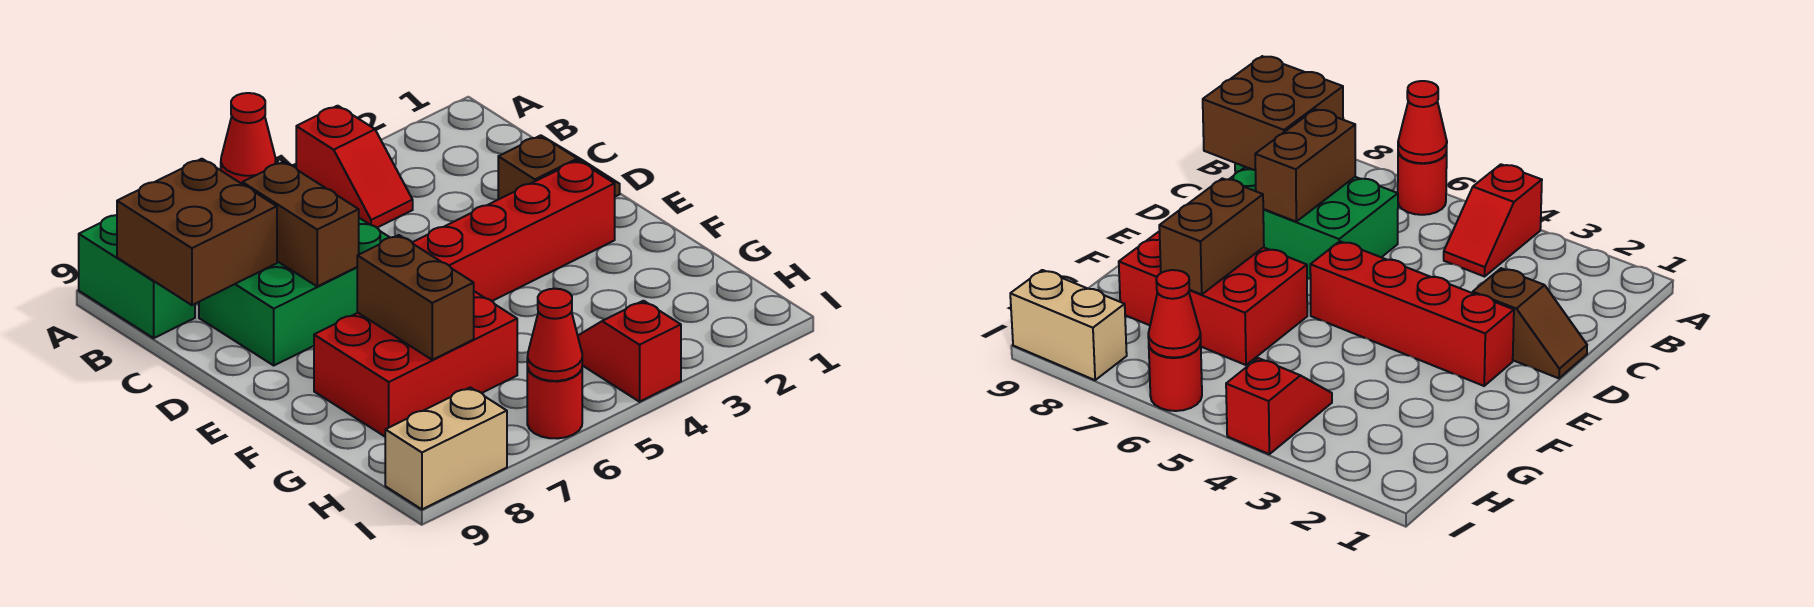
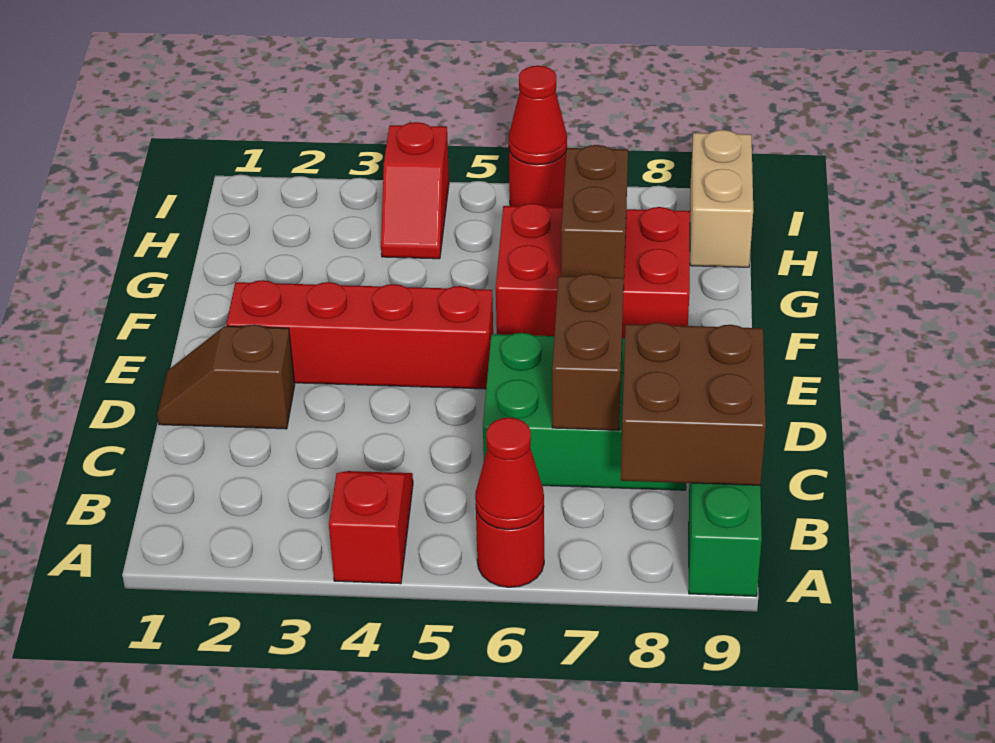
tan brick I8:I9 level 1 -> tan brick H9:I9 level 1

